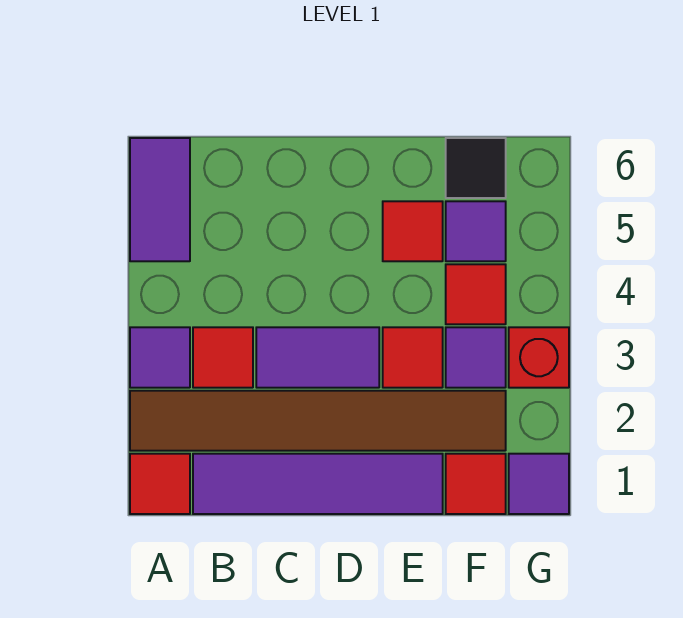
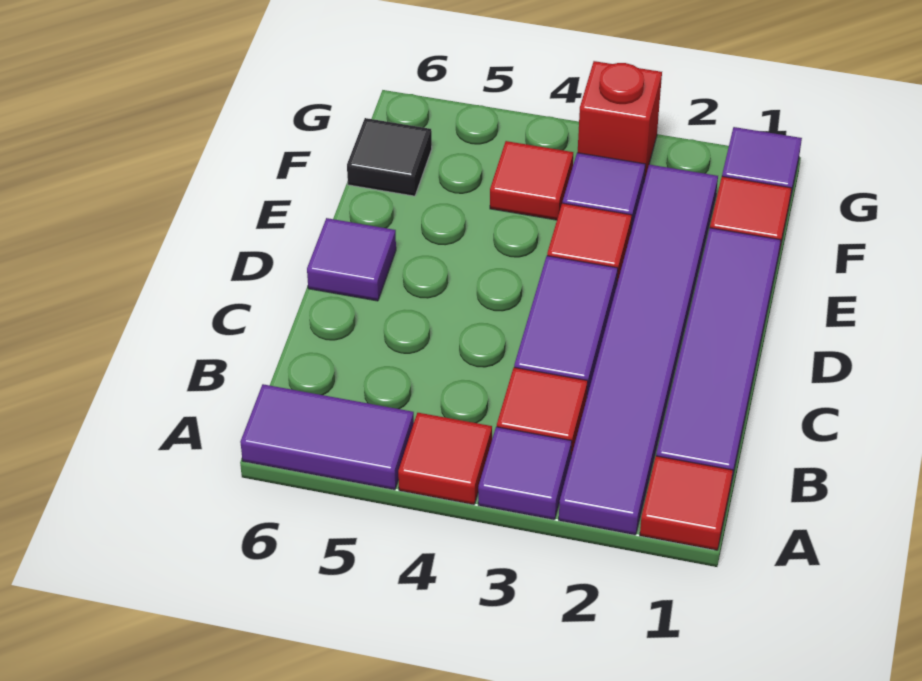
brown tile A2:F2 level 1 -> purple tile A2:F2 level 1
red tile E5 level 1 -> red tile A4 level 1
purple tile F5 level 1 -> purple tile D6 level 1

